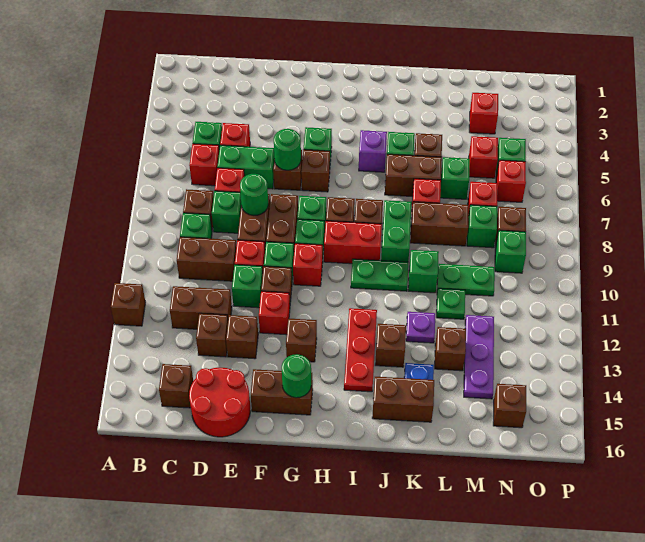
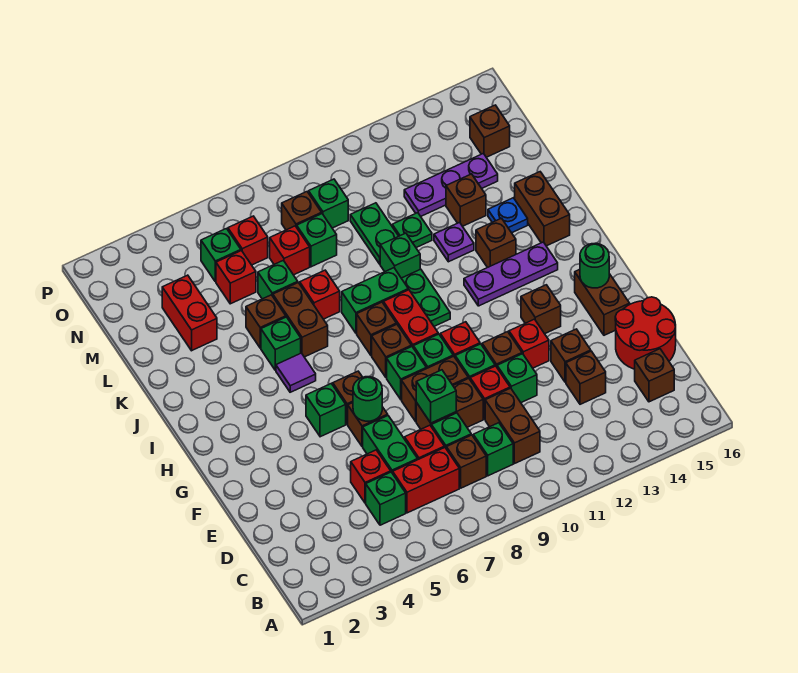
brown brick A12 level 1 -> none
red brick C6 level 1 -> red brick C6:C7 level 1
brown brick C12:D12 level 1 -> none
green round brick E8 level 2 -> green brick E8 level 2
purple brick I5 level 1 -> purple tile I5 level 1
red plate I12:I14 level 1 -> purple plate I12:I14 level 1
brown brick K8:L8 level 1 -> none
red brick M3 level 1 -> red brick L3:M3 level 1

